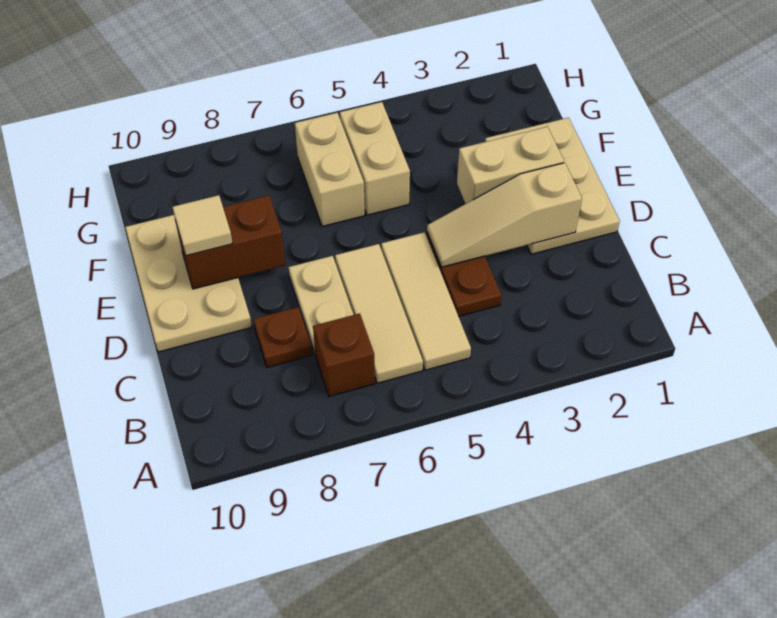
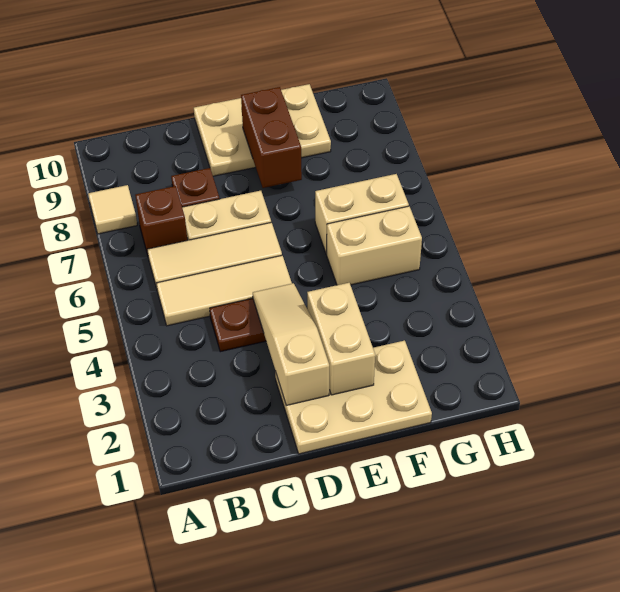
tan tile E9 level 3 -> tan tile A8 level 1

